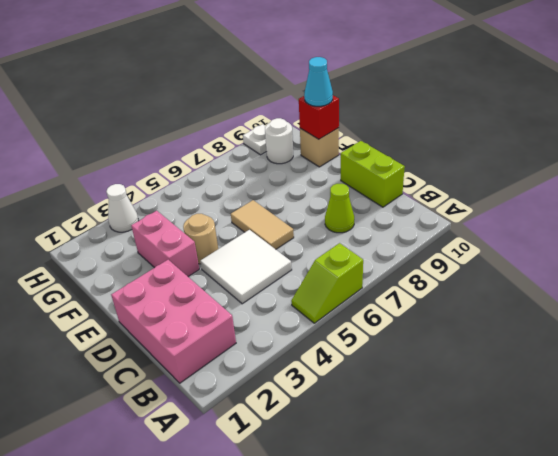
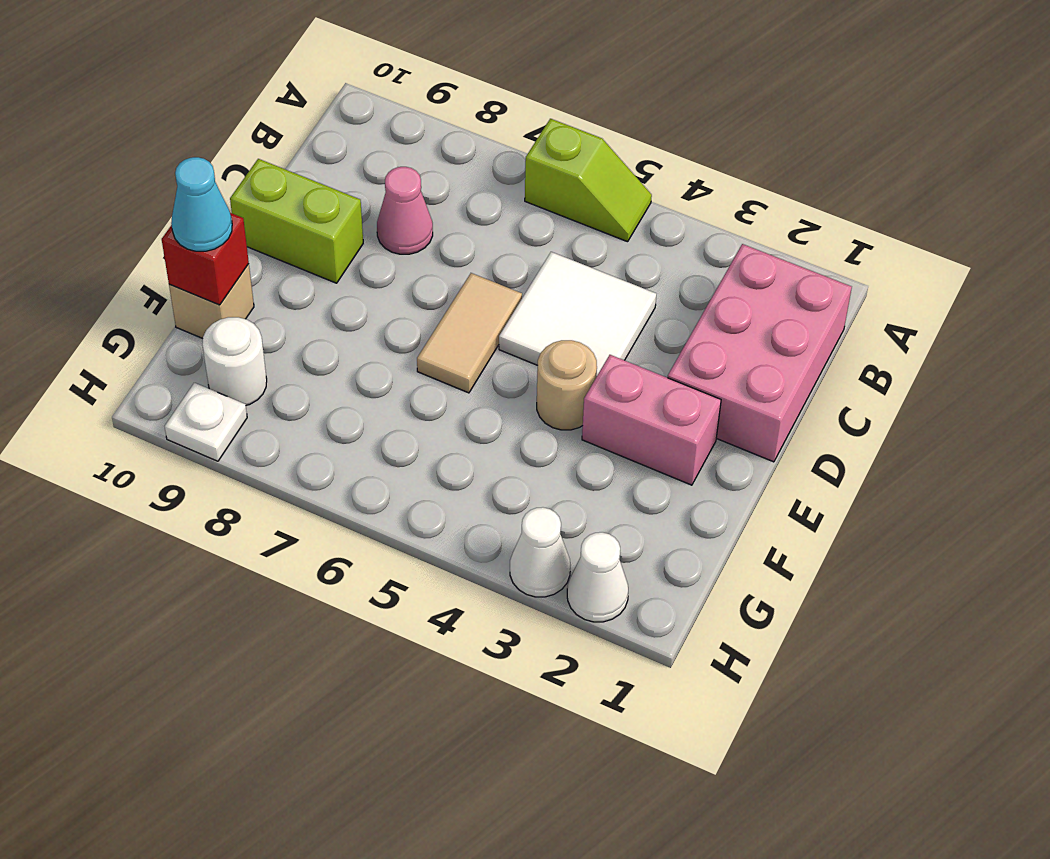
lime cone C8 level 1 -> pink cone C8 level 1
lime brick C10:D10 level 1 -> lime brick D9:D10 level 1
pink brick E3:F3 level 1 -> pink brick E2:E3 level 1
none -> white cone H2 level 1

